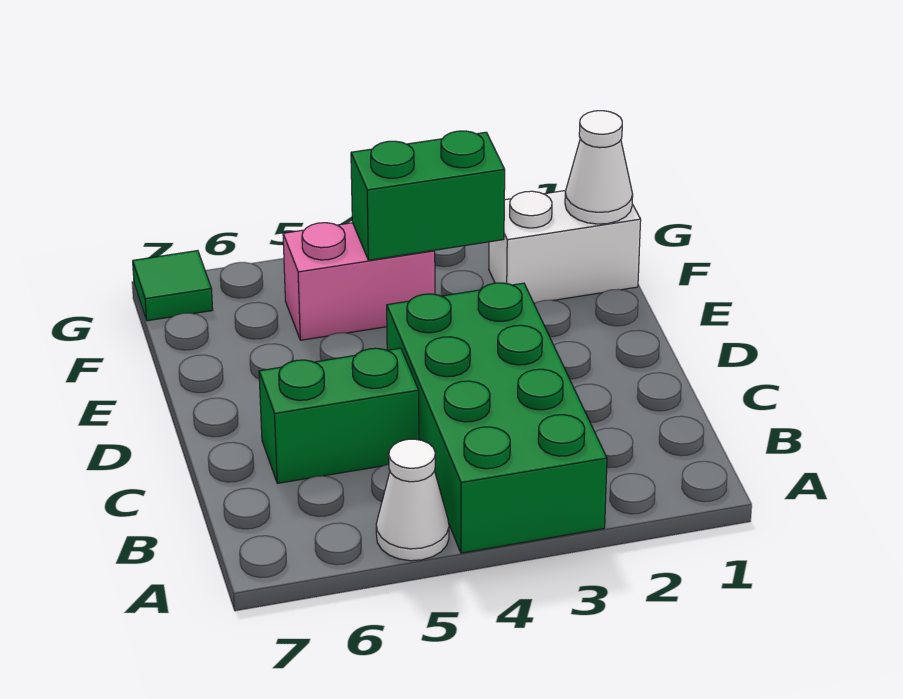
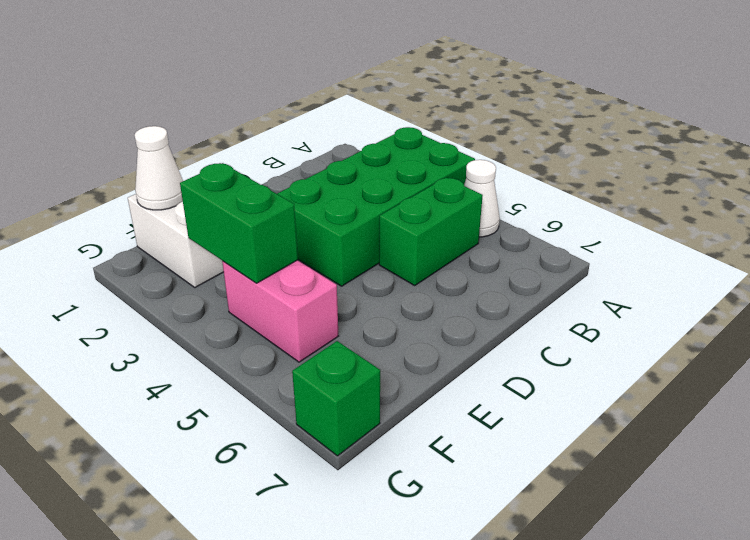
green brick C5:C6 level 1 -> green brick B5:C5 level 1
green tile G7 level 1 -> green brick G7 level 1

